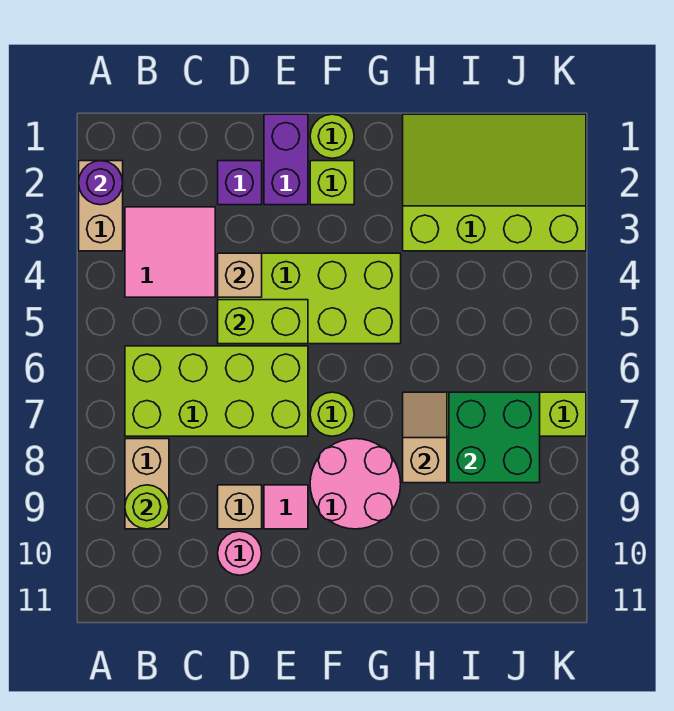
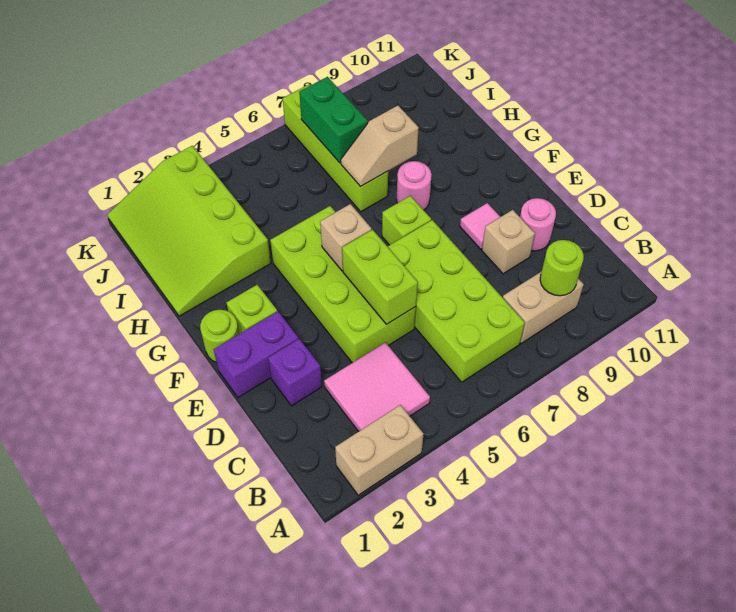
purple round brick A2 level 2 -> none
tan brick D4 level 2 -> tan brick F5 level 2
lime round brick F7 level 1 -> lime brick F7 level 1
pink round brick F8:G9 level 1 -> pink round brick G8 level 1
green brick I7:J8 level 2 -> green brick I7:J7 level 2

